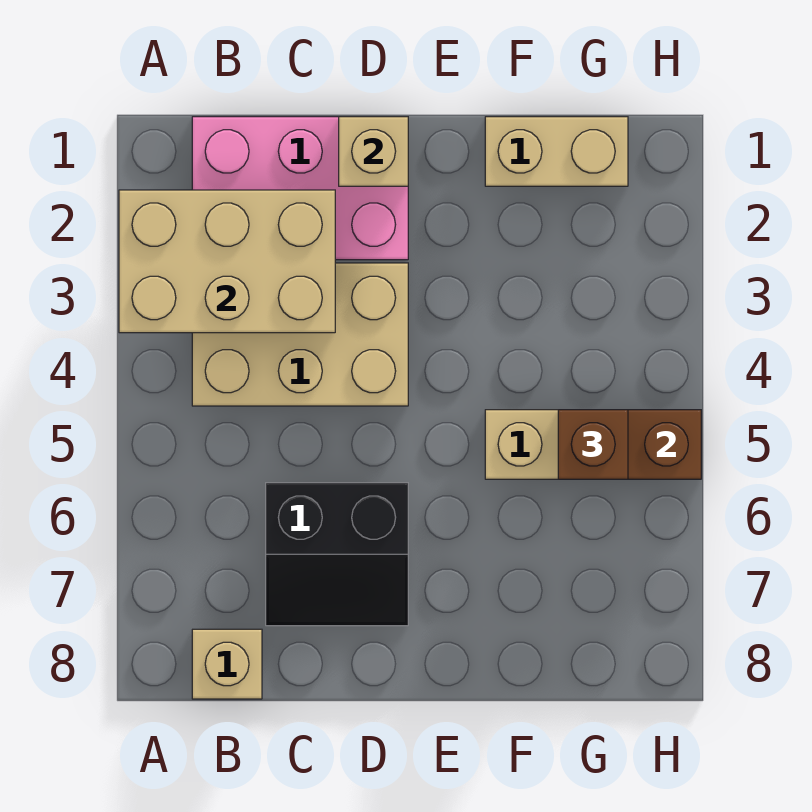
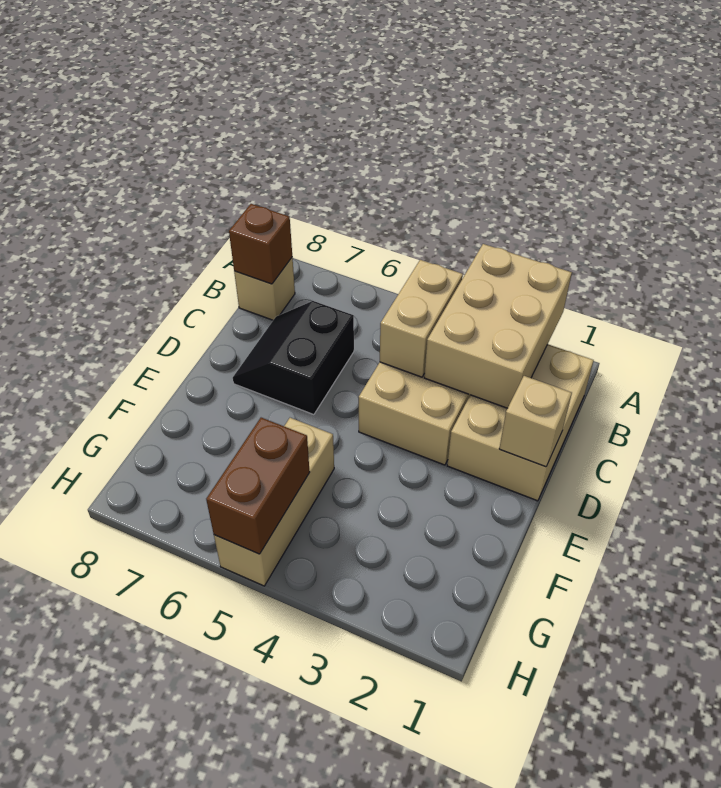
pink brick B1:D2 level 1 -> tan brick B1:D2 level 1
tan brick F1:G1 level 1 -> tan brick B4:C4 level 2
brown brick G5 level 3 -> brown brick B8 level 2

